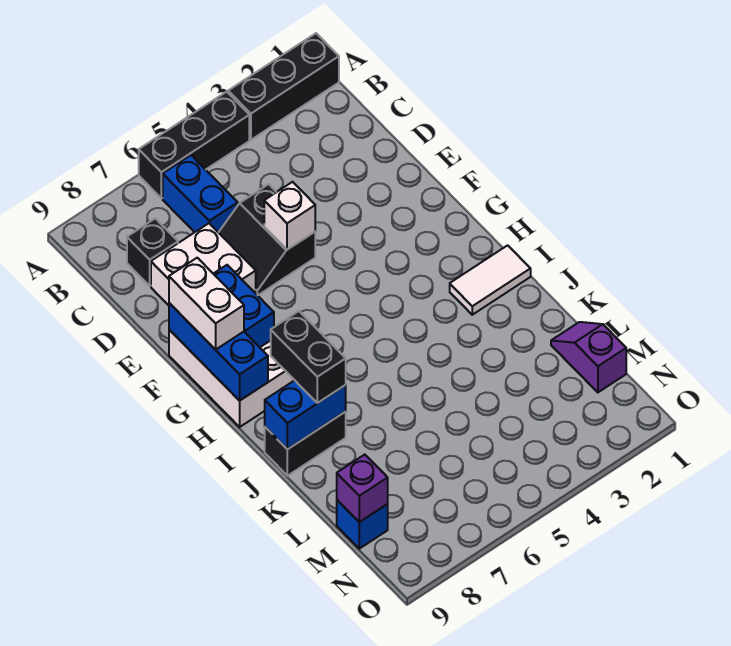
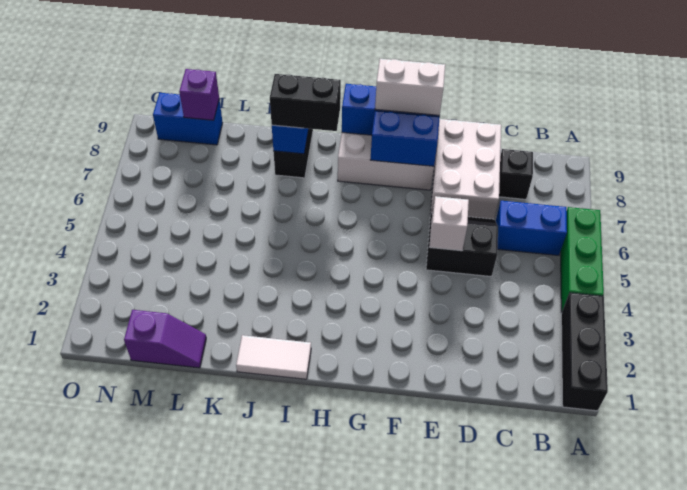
black brick A4:A6 level 1 -> green brick A4:A6 level 1
white brick D7:E8 level 1 -> white brick D7:E9 level 1
white tile I1:I2 level 1 -> white tile I1:J1 level 1
blue brick M9 level 1 -> blue brick M9:N9 level 1

